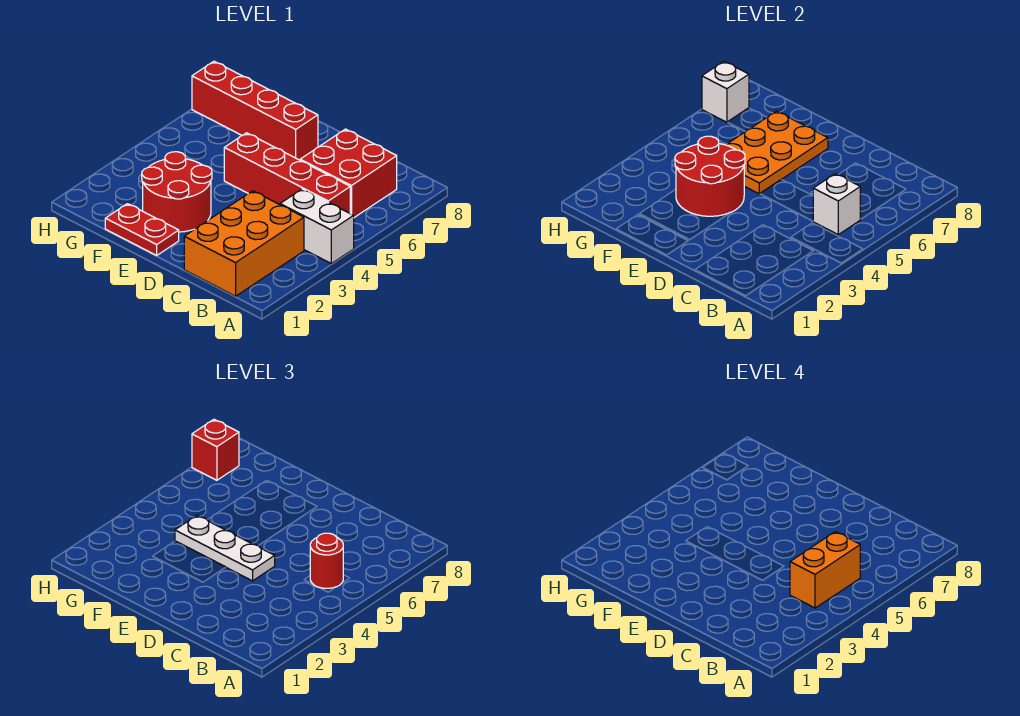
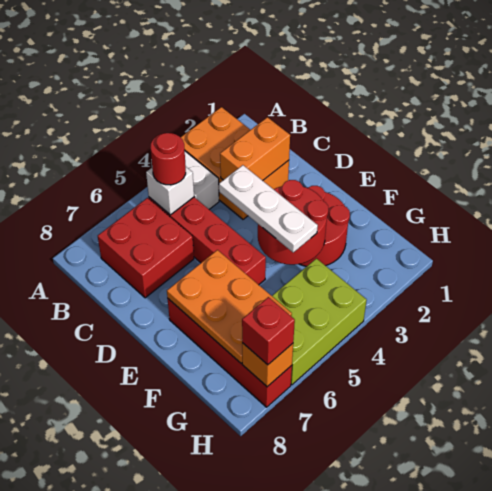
orange brick B1:C3 level 1 -> orange brick A2:C3 level 1
orange brick B4:B5 level 4 -> orange brick C2:C3 level 2
red plate E1:F1 level 1 -> none
orange plate E5:F7 level 2 -> orange plate E6:G7 level 2
none -> lime brick G4:H6 level 1
white brick H7 level 2 -> orange brick H7 level 2

